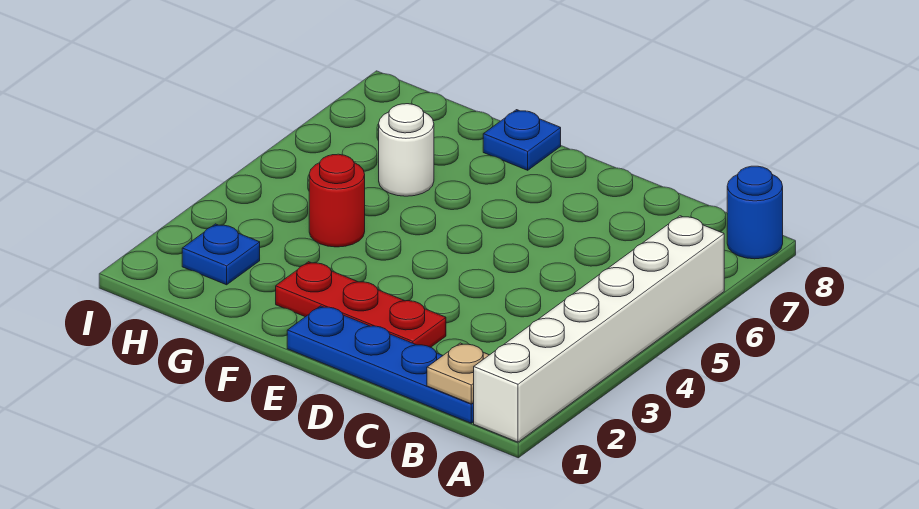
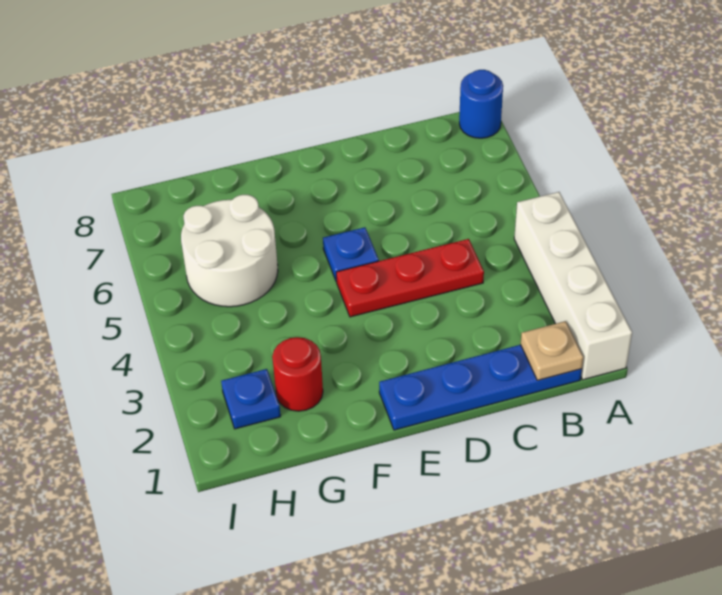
white brick A1:A6 level 1 -> white brick A1:A4 level 1
red plate D2:F2 level 1 -> red plate C4:E4 level 1
blue plate F8 level 1 -> blue plate E5 level 1
red round brick G4 level 1 -> red round brick G2 level 1
white round brick G6 level 1 -> white round brick G5:H6 level 1

